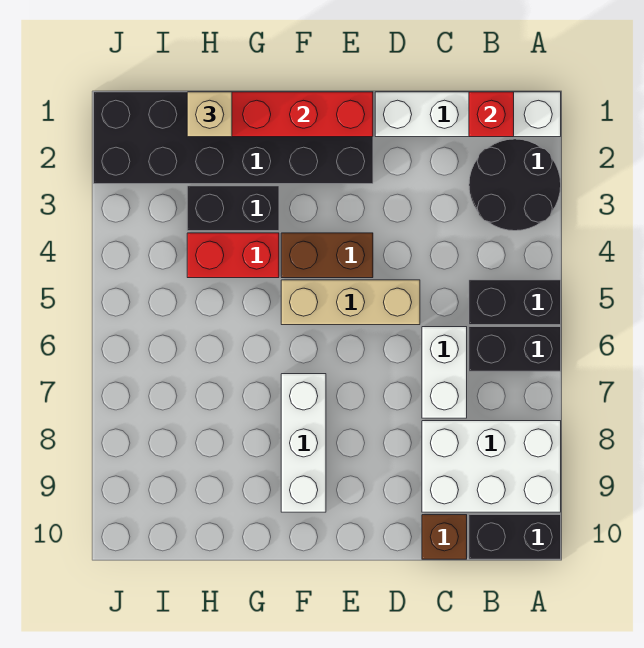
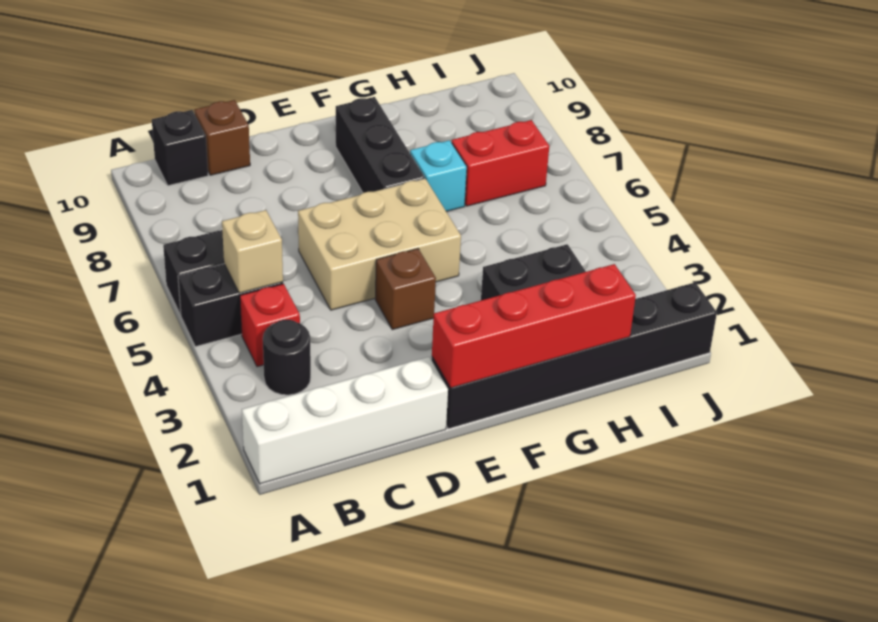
black round brick A2:B3 level 1 -> black round brick B3 level 1
white brick A8:C9 level 1 -> none
black brick A10:B10 level 1 -> black brick B10 level 1
red brick B1 level 2 -> red brick B4 level 1
white brick C6:C7 level 1 -> none
tan brick D5:F5 level 1 -> tan brick D5:F6 level 1
black brick E1:J2 level 1 -> black brick E1:J1 level 1
brown brick E4:F4 level 1 -> brown brick E4 level 1
white brick F7:F9 level 1 -> black brick F7:F9 level 1
red brick G4:H4 level 1 -> red brick H7:I7 level 1
none -> cyan brick G7 level 1
tan brick H1 level 3 -> tan brick B5 level 2

